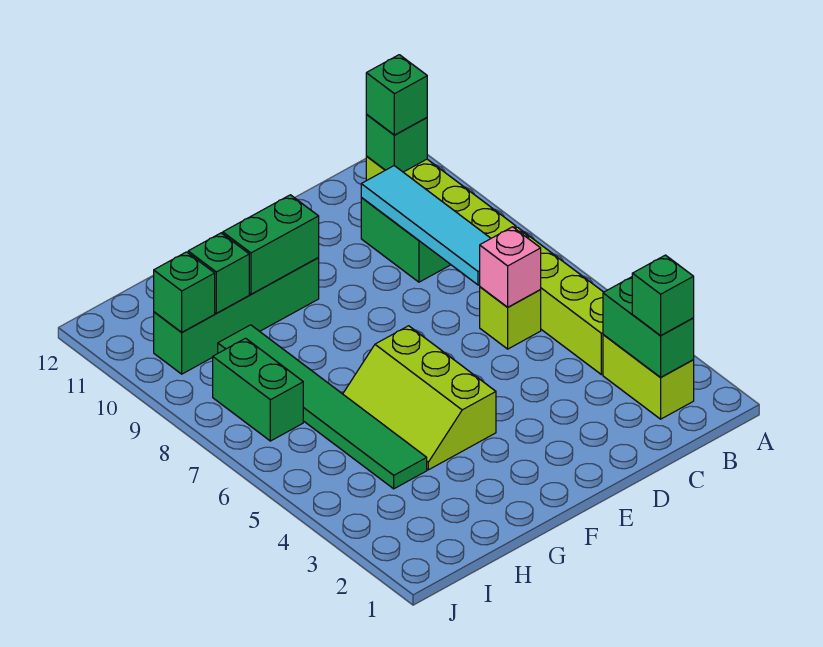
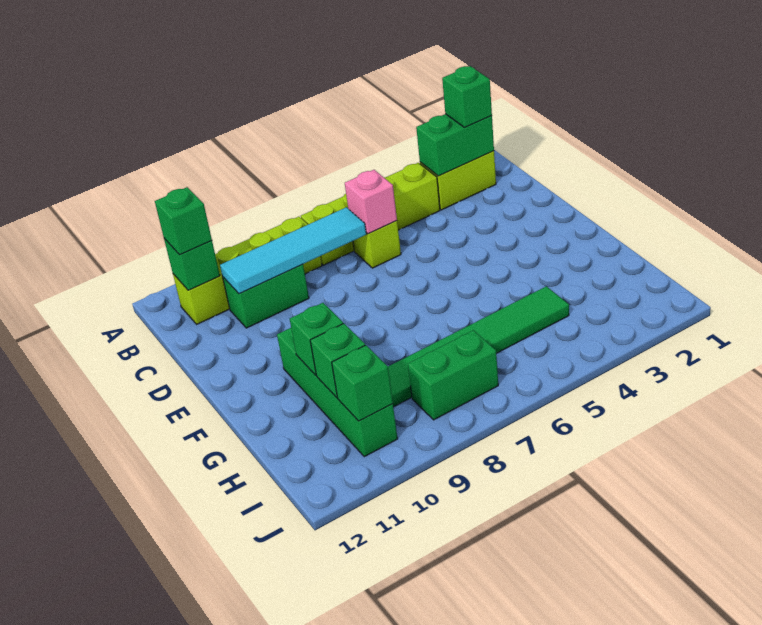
lime slope F4:G6 level 1 top F -> none
green brick F10:G10 level 2 -> green brick G10 level 2

